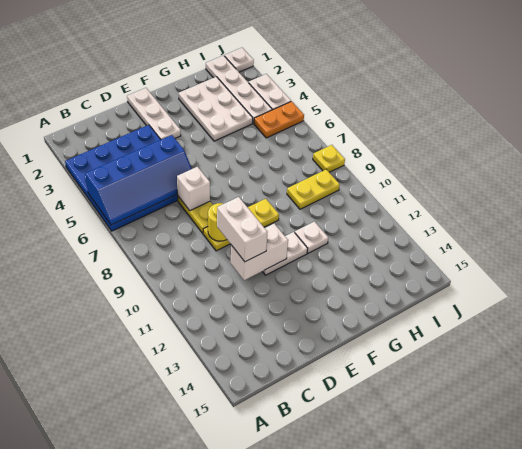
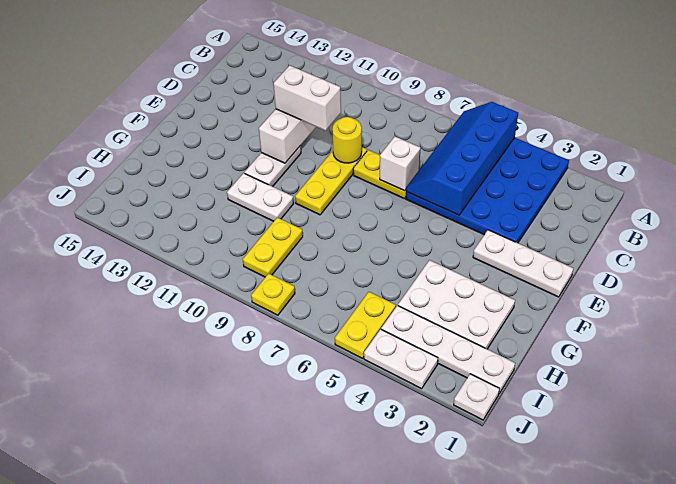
white plate G11 level 1 -> white plate G10:G11 level 1
orange plate I5:J5 level 1 -> yellow plate I5:J5 level 1

